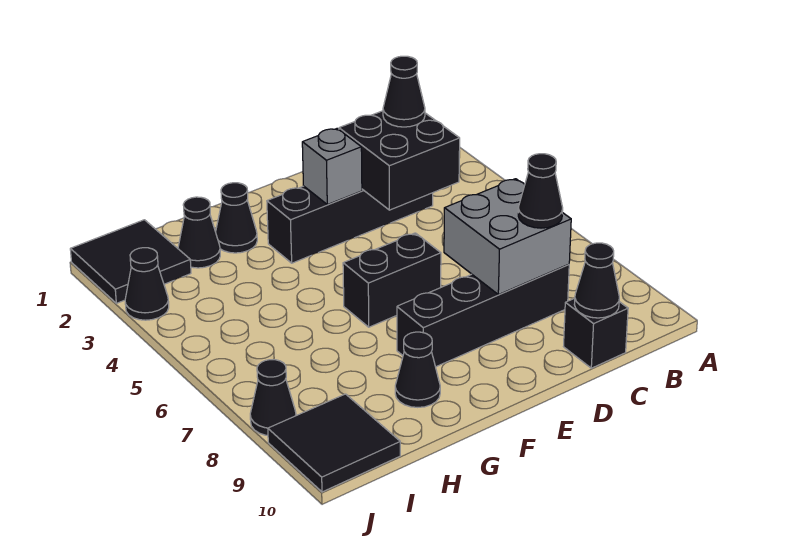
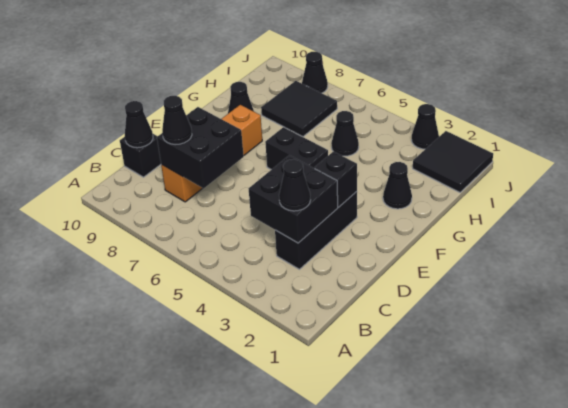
black brick C3:F3 level 1 -> black brick C3:E3 level 1
grey brick C7:D8 level 2 -> black brick C7:D8 level 2
black brick C8:F8 level 1 -> orange brick C8:F8 level 1
grey brick E3 level 2 -> black brick E3 level 2
black brick E6:F6 level 1 -> black brick F5:F6 level 1
black cone H2 level 1 -> black cone H5 level 1
black tile I9:J10 level 1 -> black tile H7:I8 level 1

